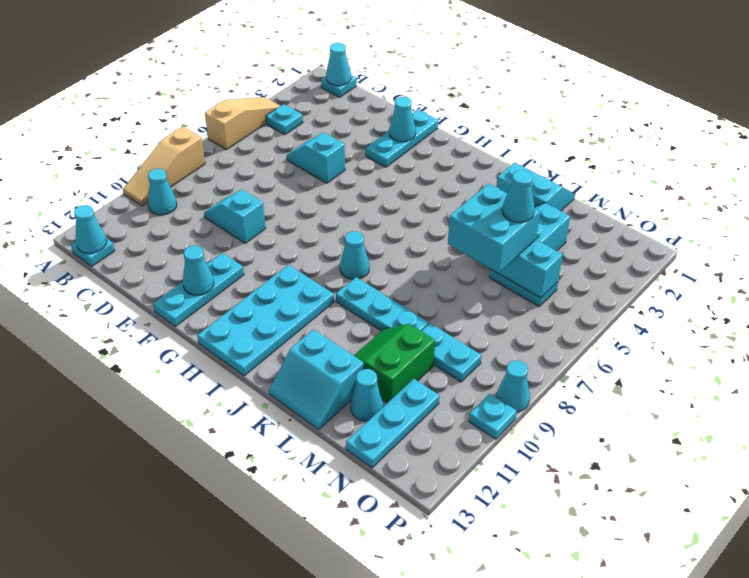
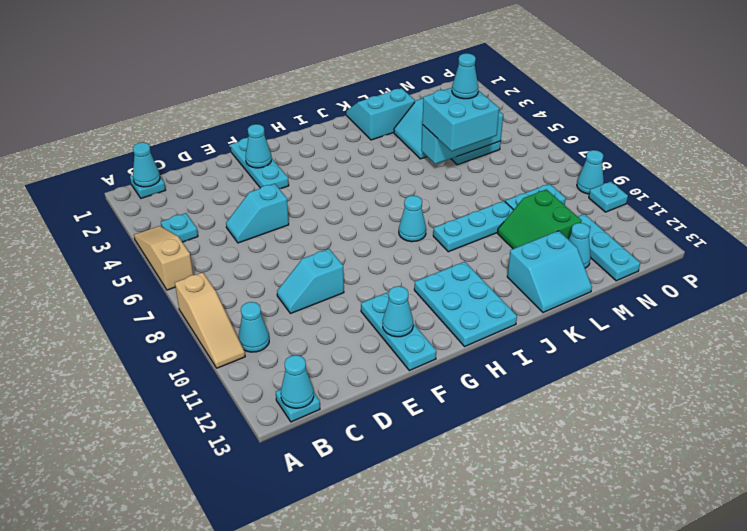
cyan plate H10:I13 level 1 -> cyan plate H11:I13 level 1

